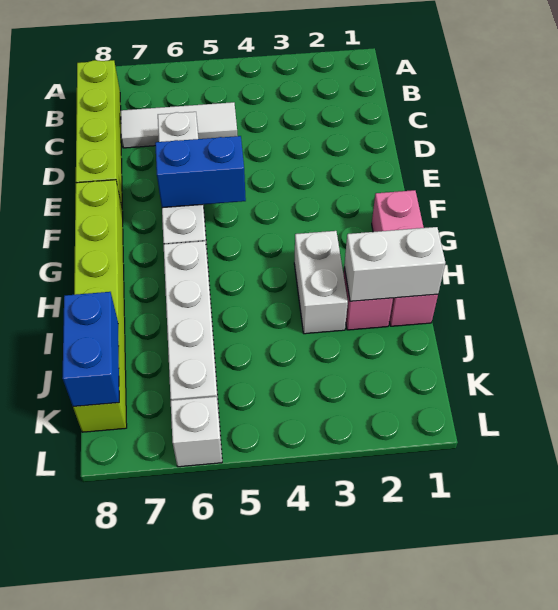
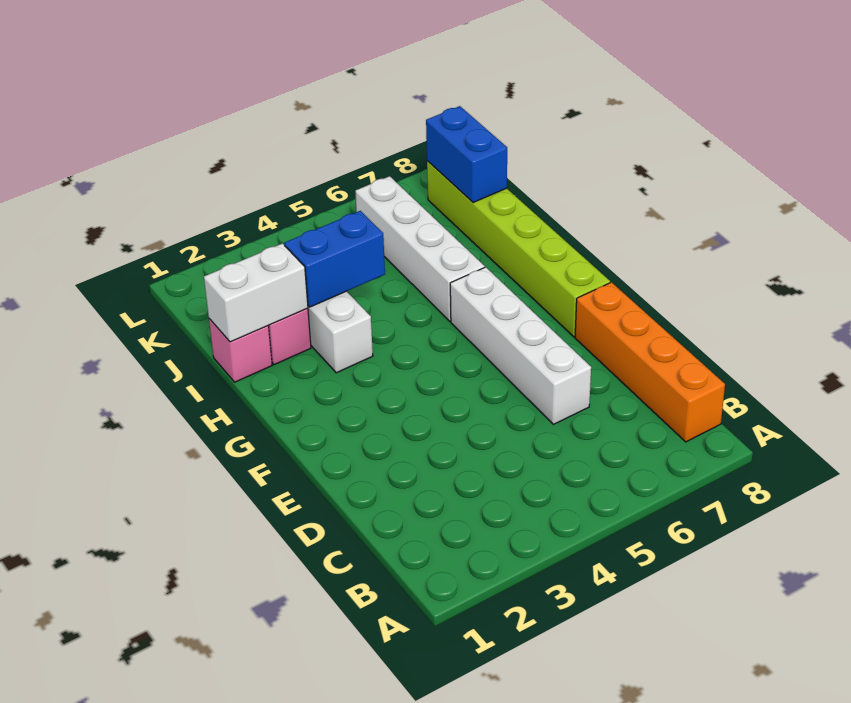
lime brick B8:E8 level 1 -> orange brick B8:E8 level 1
white tile C5:C7 level 1 -> none
blue brick F5:F6 level 2 -> blue brick I3:I4 level 2
pink brick G1:I1 level 1 -> pink brick I1 level 1
white brick L6 level 1 -> none

